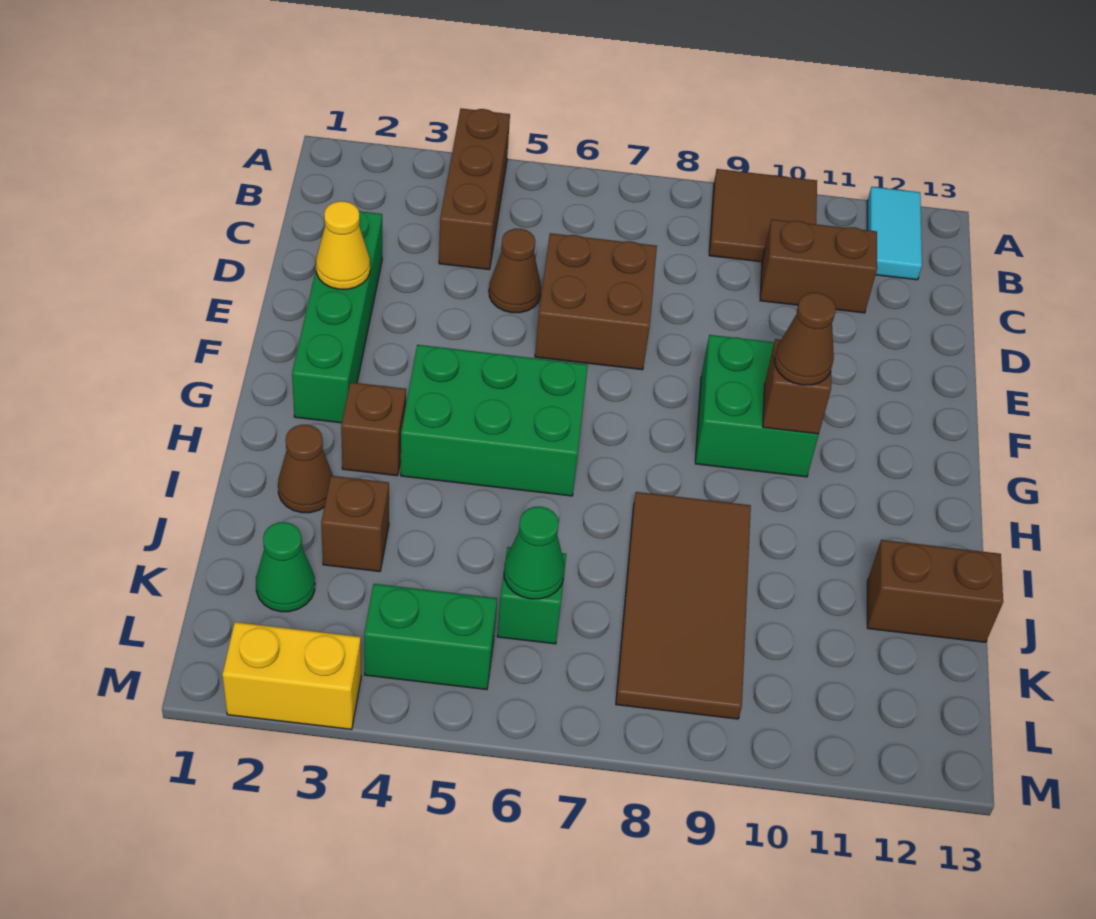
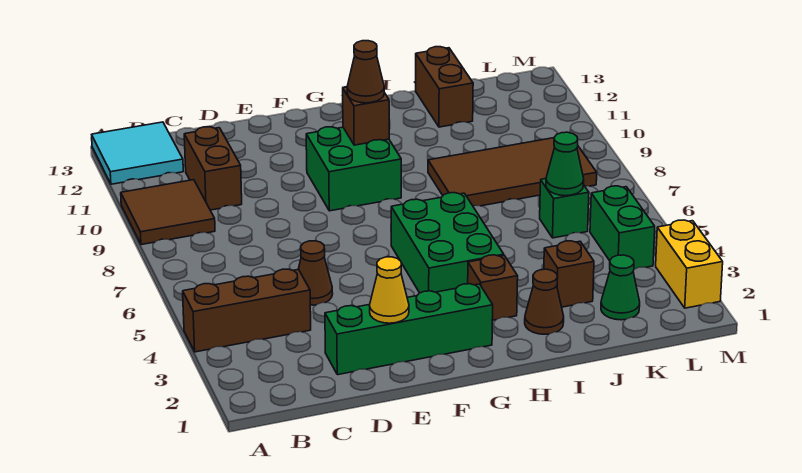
cyan tile A12:B12 level 1 -> cyan tile A12:B13 level 1
brown brick D6:E7 level 1 -> none

